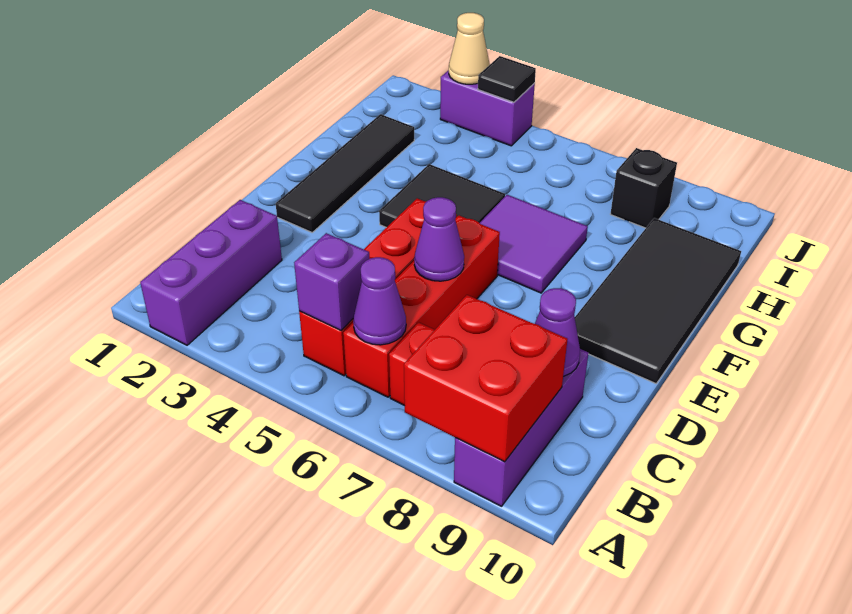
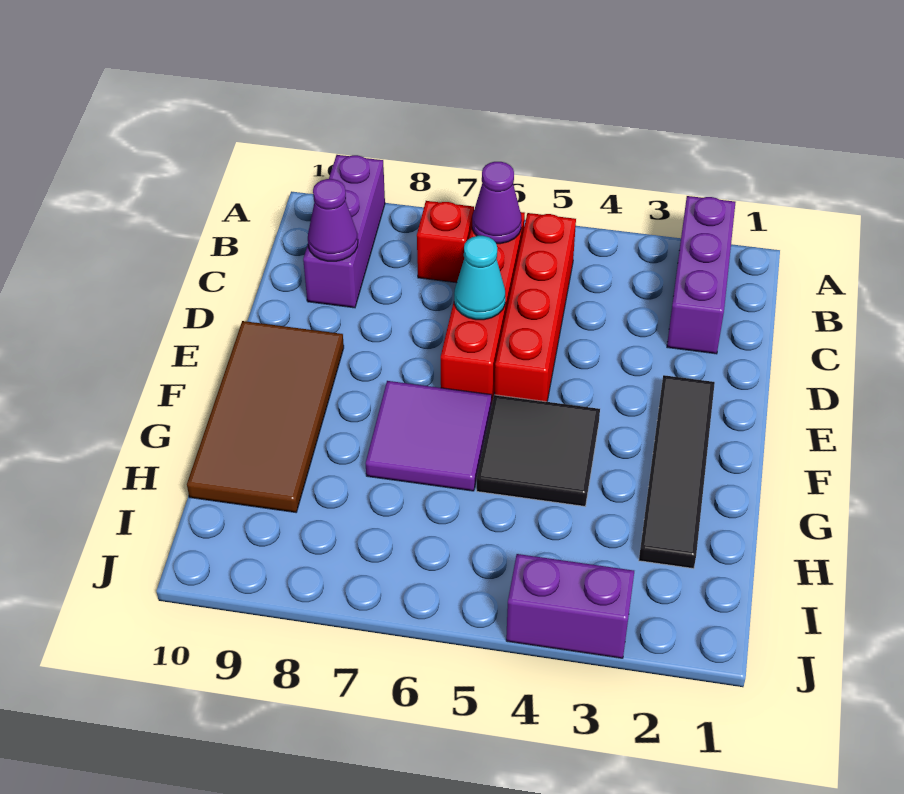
red brick A8:B9 level 2 -> none
purple brick B5 level 2 -> none
purple cone D6 level 2 -> cyan cone D6 level 2
black tile E9:H10 level 1 -> brown tile E9:H10 level 1
black brick I8 level 1 -> none
tan cone J3 level 2 -> none
black tile J4 level 2 -> none

